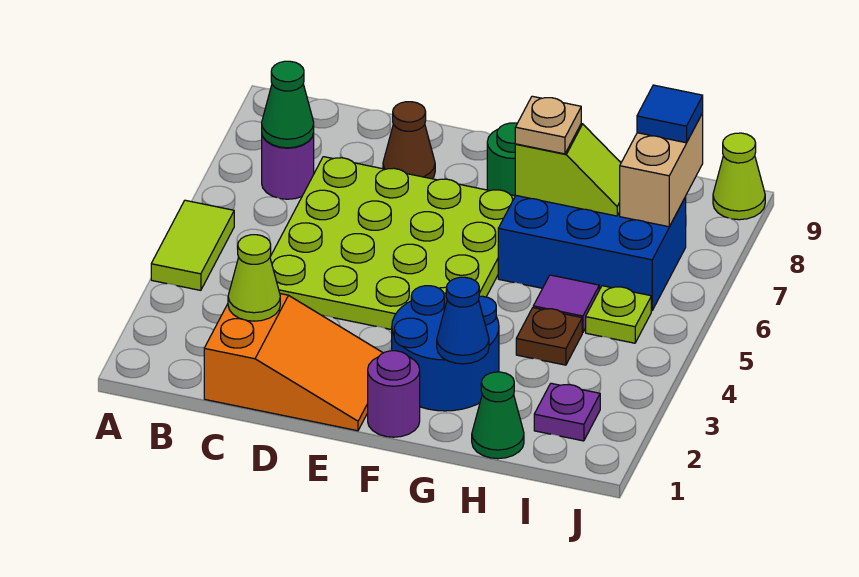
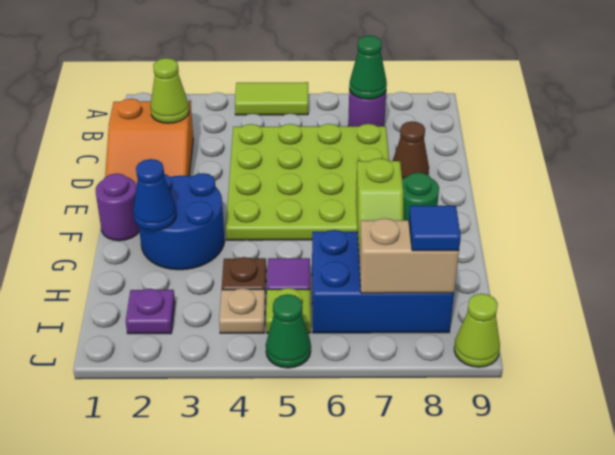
blue brick G6:I7 level 1 -> blue brick H6:I8 level 1
tan plate G7 level 3 -> tan plate I4 level 1
green cone H1 level 1 -> green cone J5 level 1

